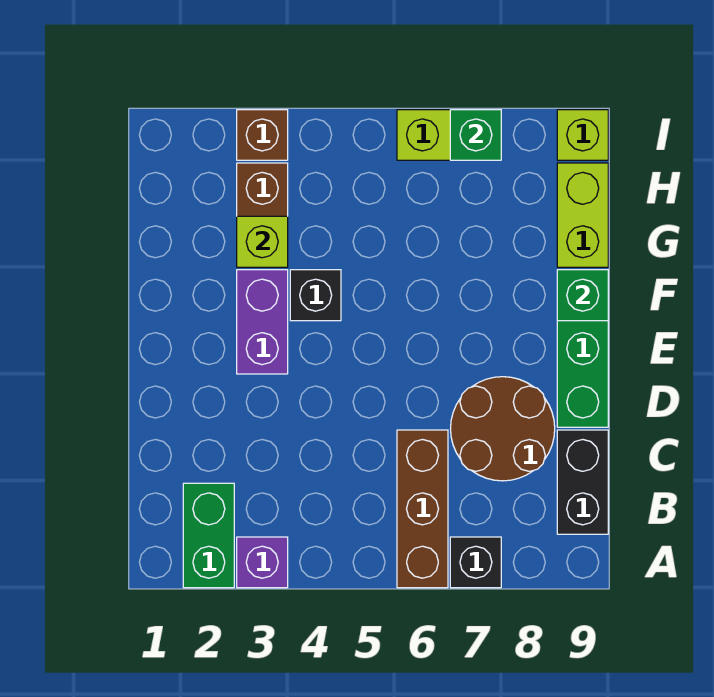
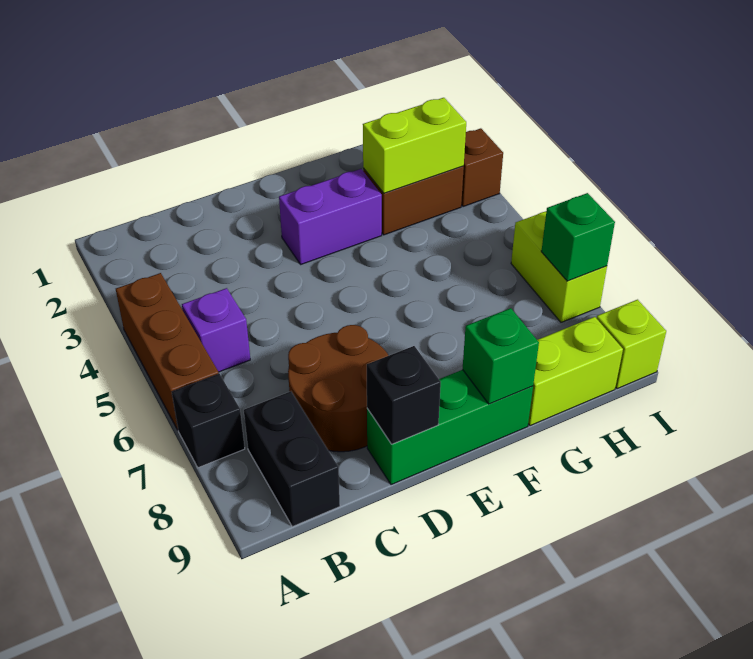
green brick A2:B2 level 1 -> none
purple brick A3 level 1 -> purple brick B5 level 1
brown brick A6:C6 level 1 -> brown brick A4:A6 level 1
black brick B9:C9 level 1 -> black brick B8:B9 level 1
black brick F4 level 1 -> black brick D9 level 2
lime brick G3 level 2 -> lime brick G3:H3 level 2

